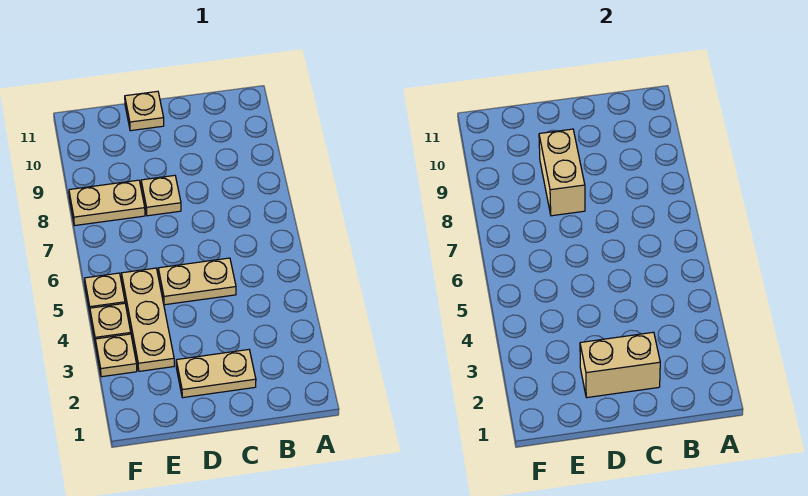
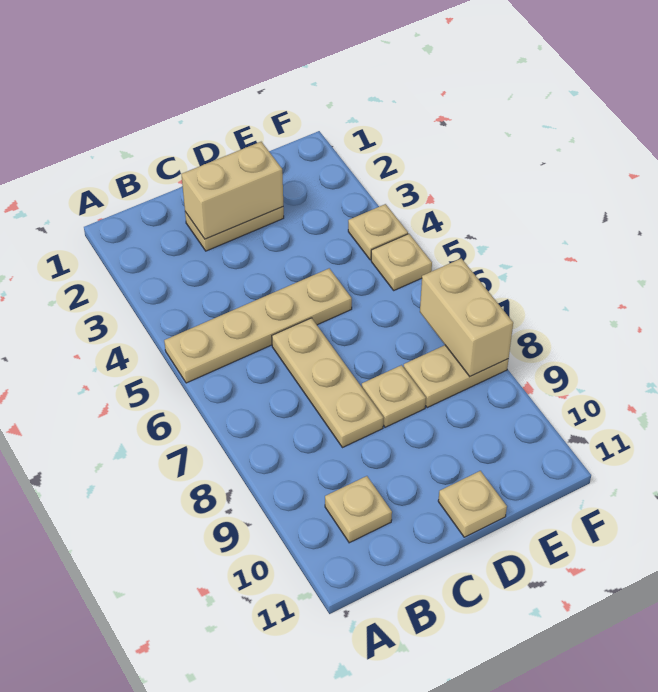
tan plate C5:D5 level 1 -> tan plate A5:D5 level 1
tan brick D8:D9 level 2 -> tan brick F7:F8 level 2
tan plate E3:E5 level 1 -> tan plate C6:C8 level 1
tan plate F3 level 1 -> tan plate B10 level 1

